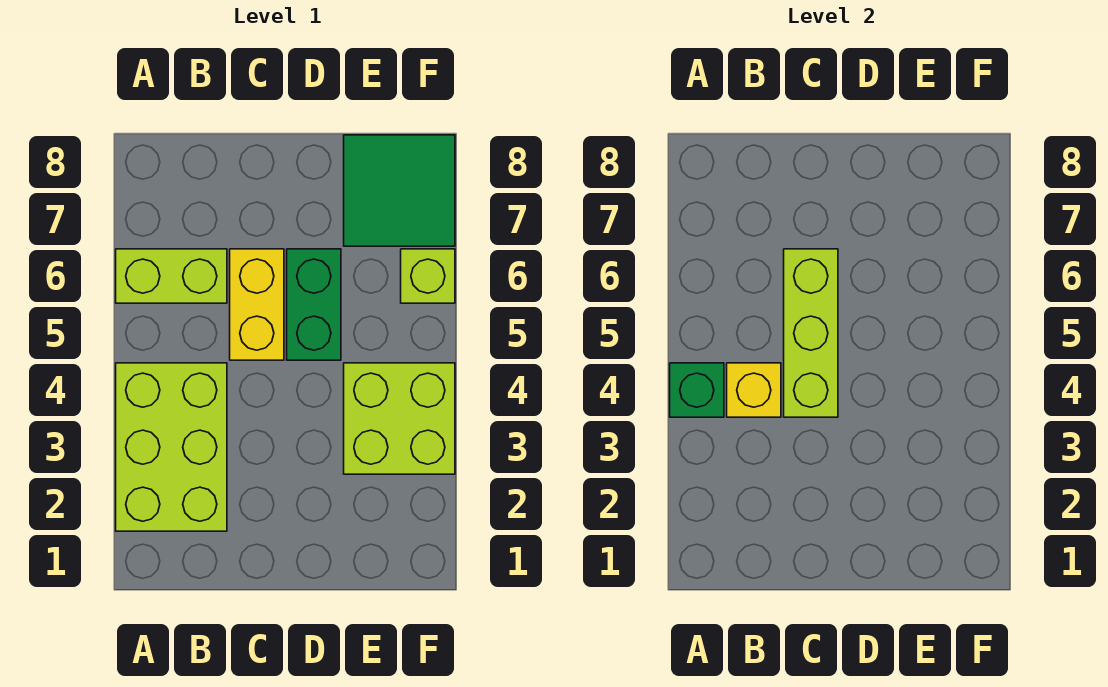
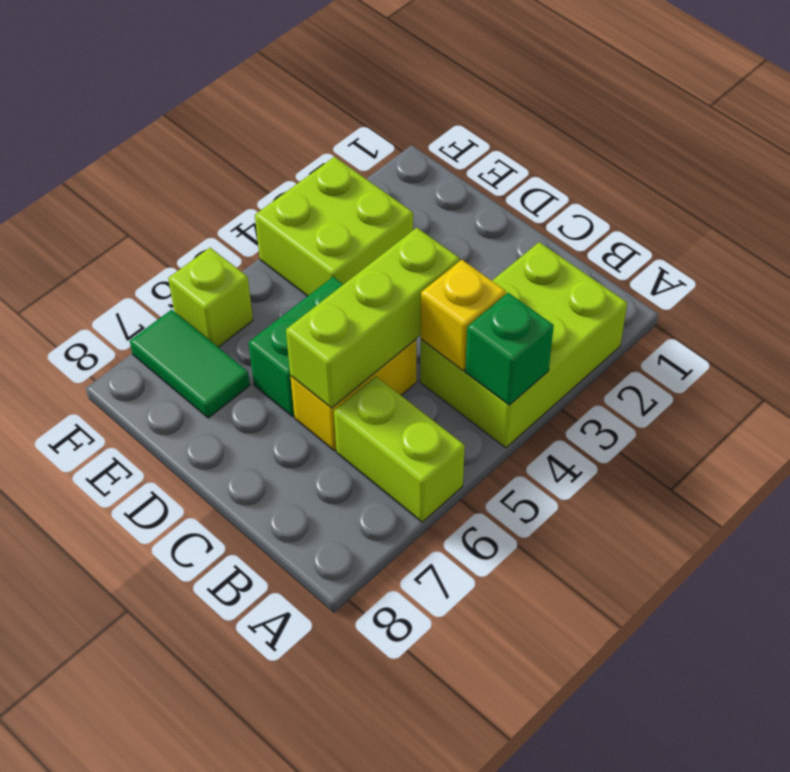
green tile E7:F8 level 1 -> green tile E7:F7 level 1

